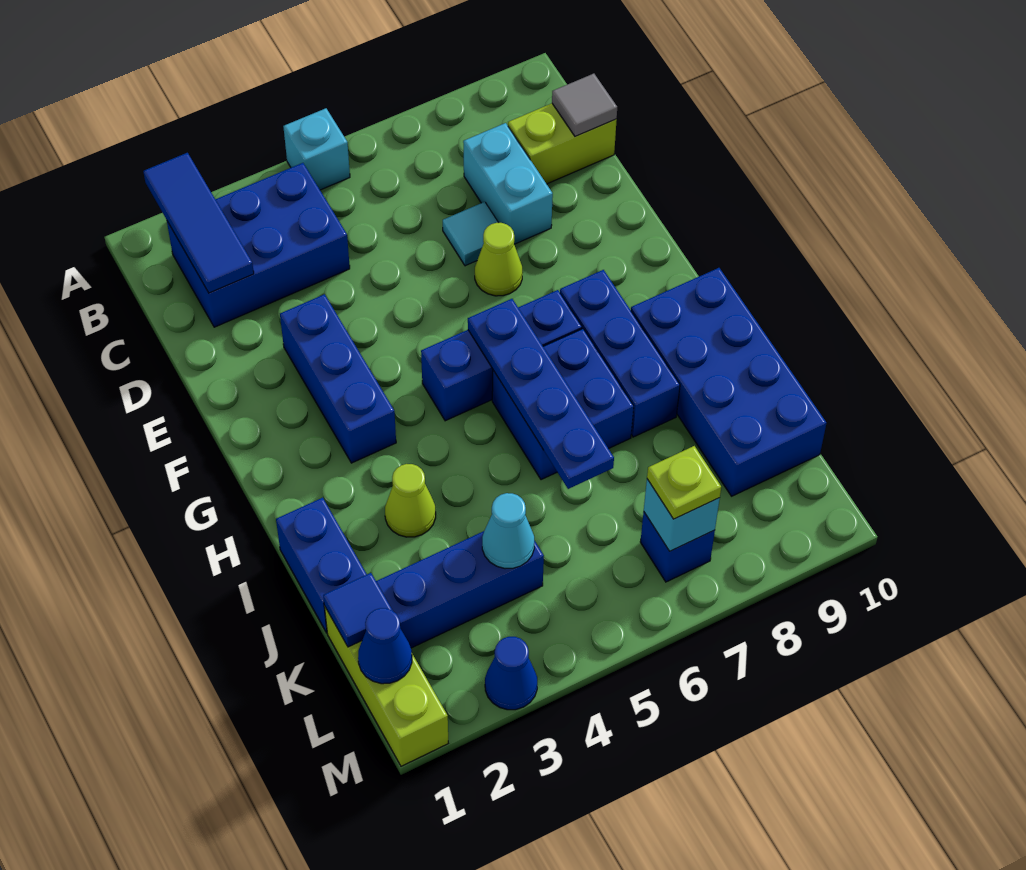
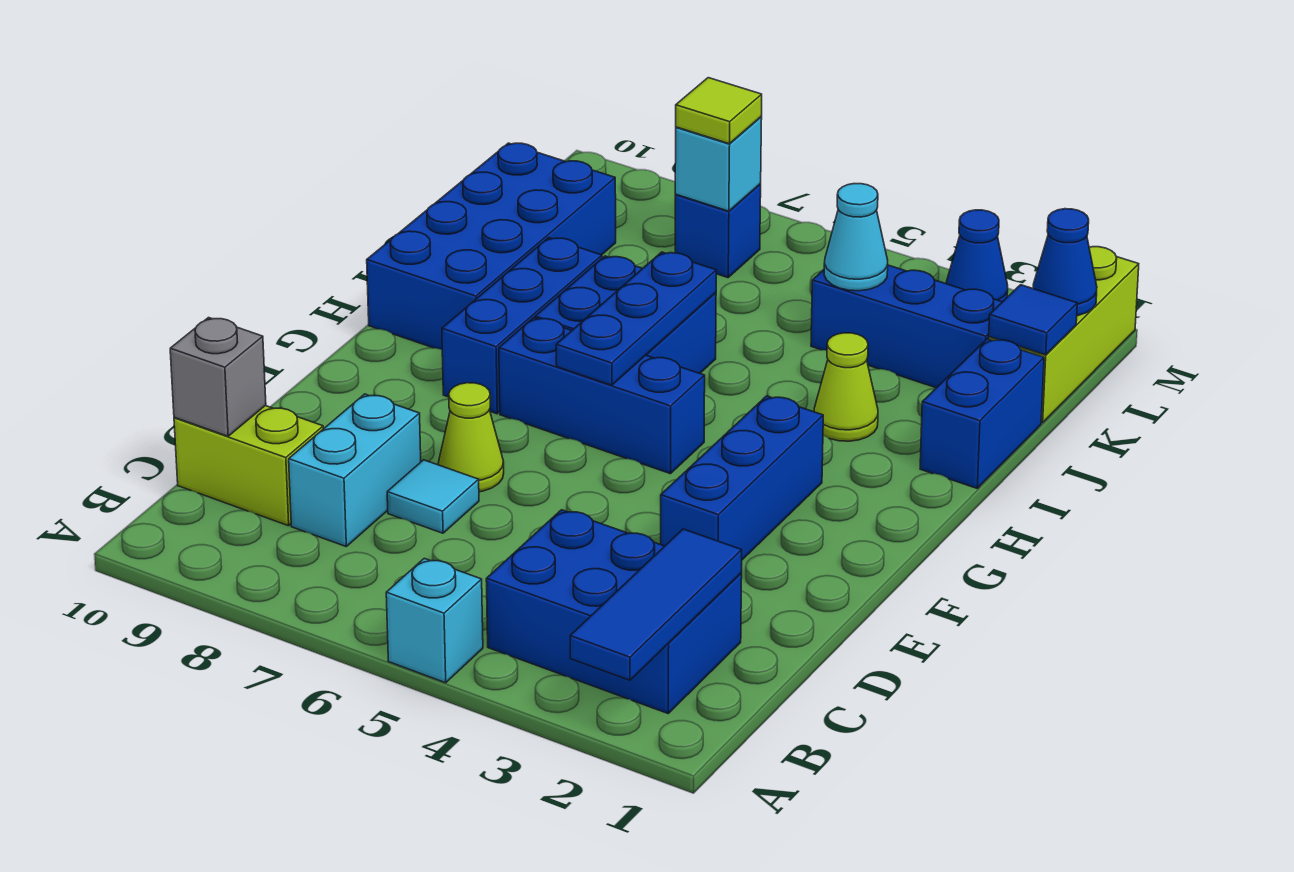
grey tile C10 level 2 -> grey brick C10 level 2
blue plate G6:J6 level 2 -> blue plate G6:I6 level 2
lime plate L7 level 3 -> lime tile L7 level 3

